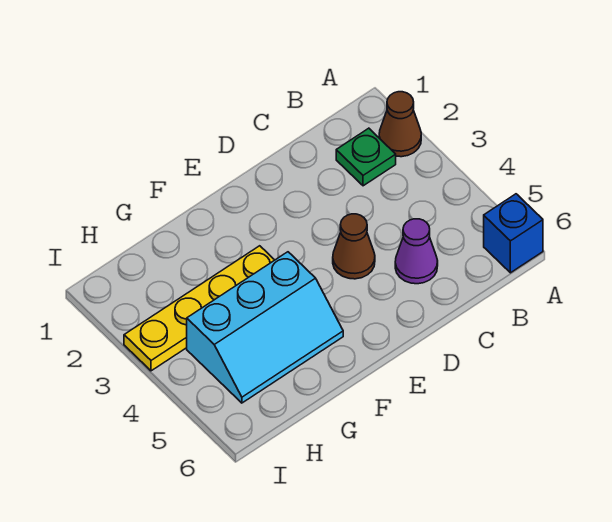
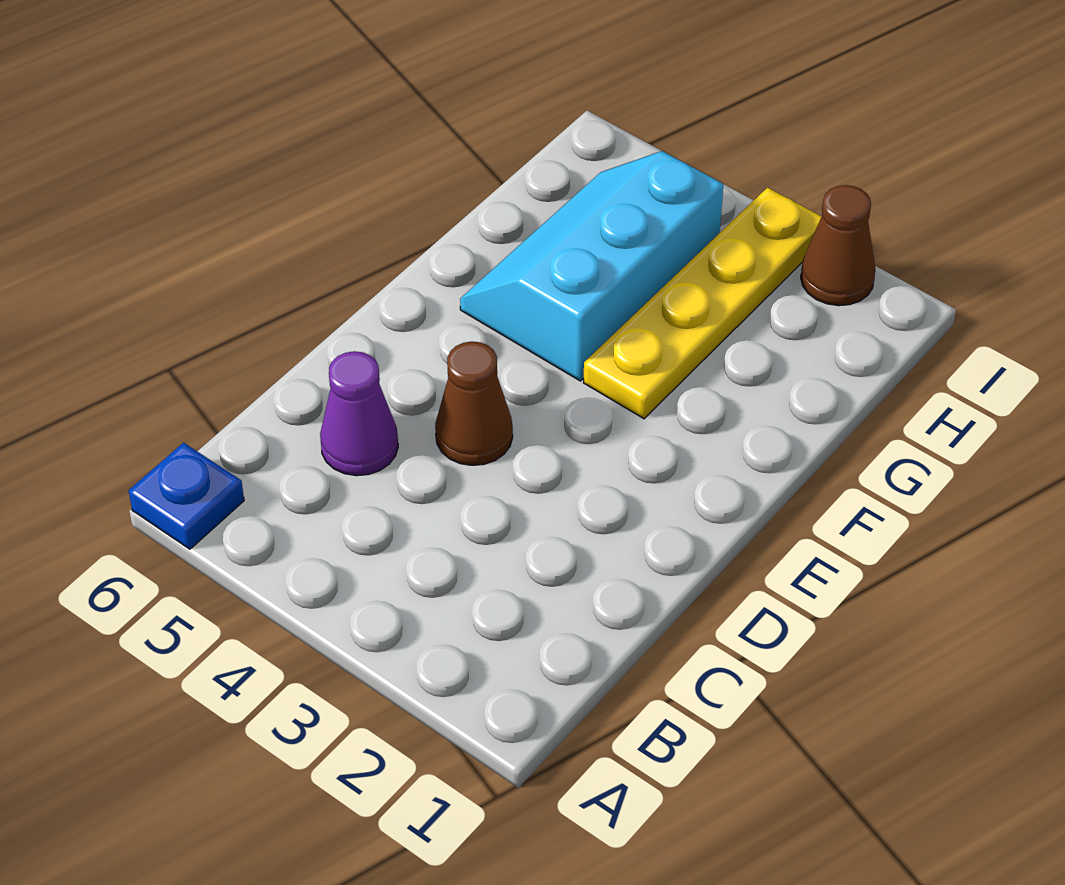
brown cone A2 level 1 -> brown cone I2 level 1
blue brick A6 level 1 -> blue plate A6 level 1
green plate B2 level 1 -> none

